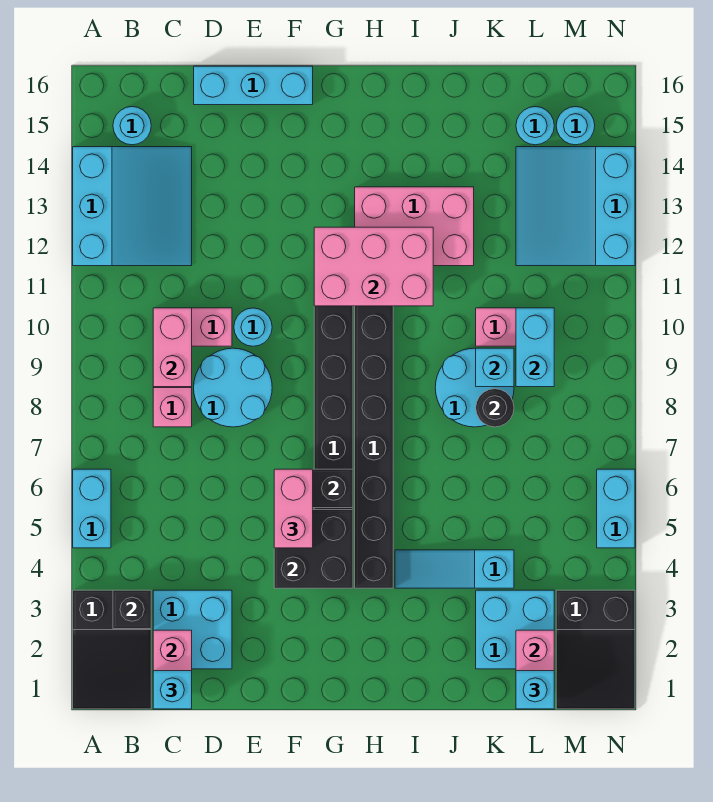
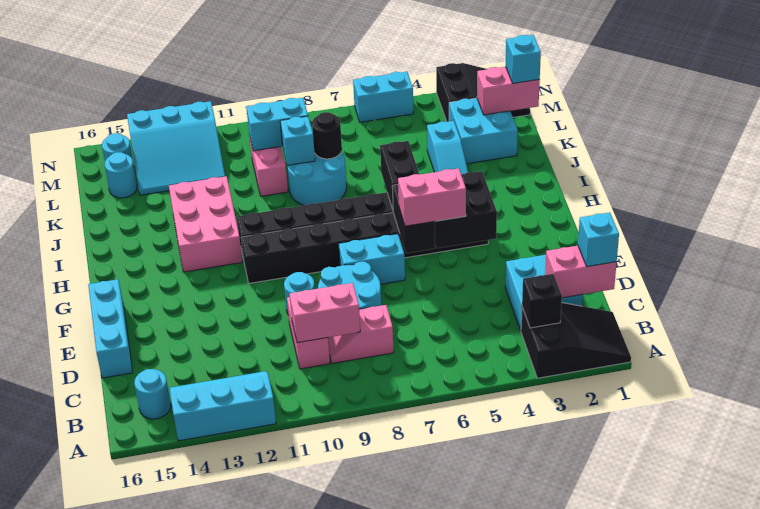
cyan brick A5:A6 level 1 -> cyan brick F7:F8 level 1
cyan slope A12:C14 level 1 top A -> cyan slope A12:B14 level 1 top A
pink brick G11:I12 level 2 -> none
none -> black brick H6:I6 level 2

